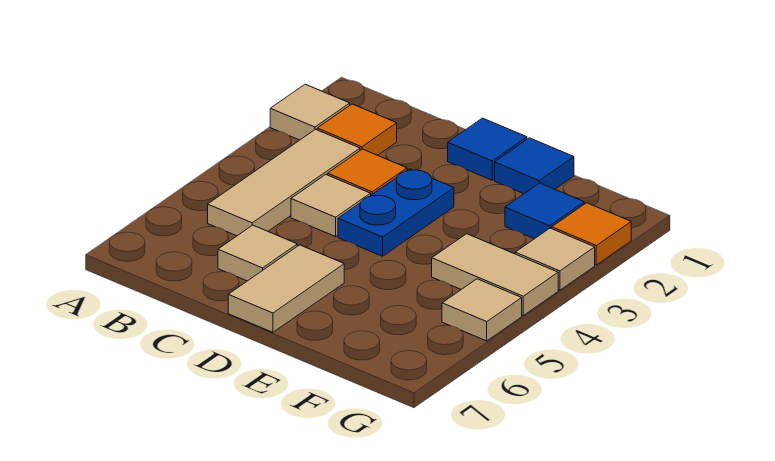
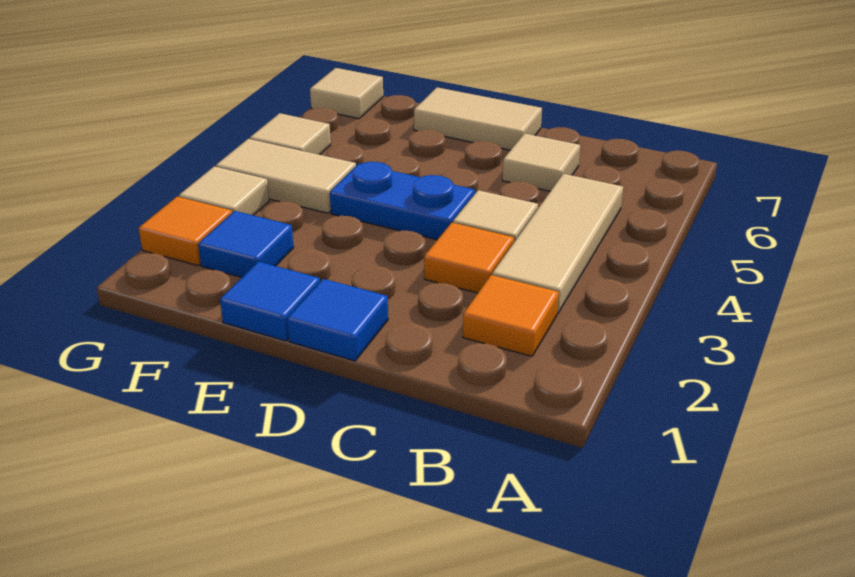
tan tile A2 level 1 -> tan tile G7 level 1
blue plate D3:D4 level 1 -> blue plate D4:E4 level 1
tan tile D6:D7 level 1 -> tan tile D7:E7 level 1

